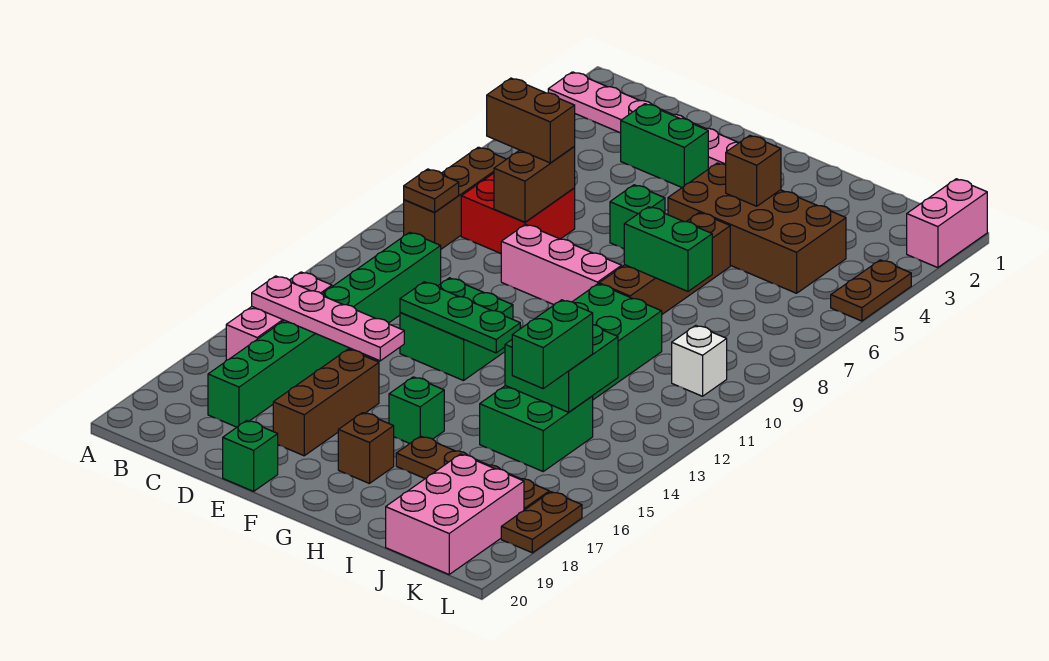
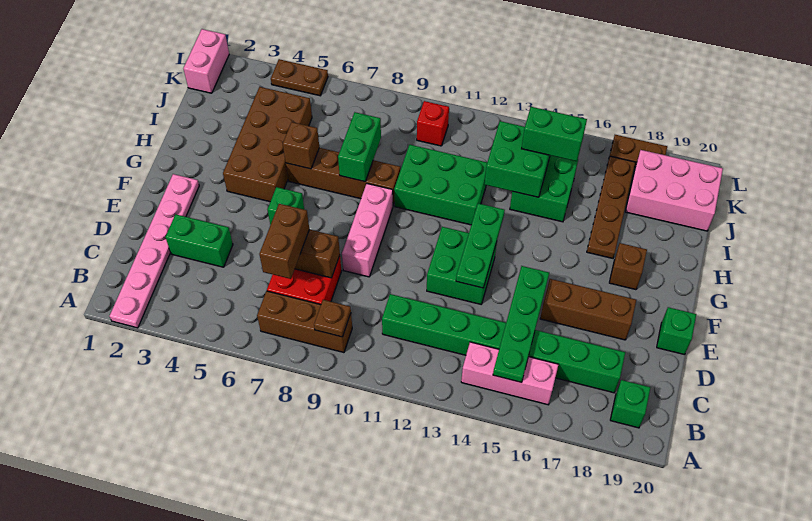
pink plate B15:E15 level 2 -> green plate B15:E15 level 2
green brick D3:E3 level 1 -> green brick D3:D4 level 1
green brick G16 level 1 -> green brick B19 level 1
brown brick H4 level 2 -> brown brick H6 level 2
white brick K10 level 1 -> red brick K10 level 1
pink brick L1:L2 level 1 -> pink brick K1:L1 level 1

